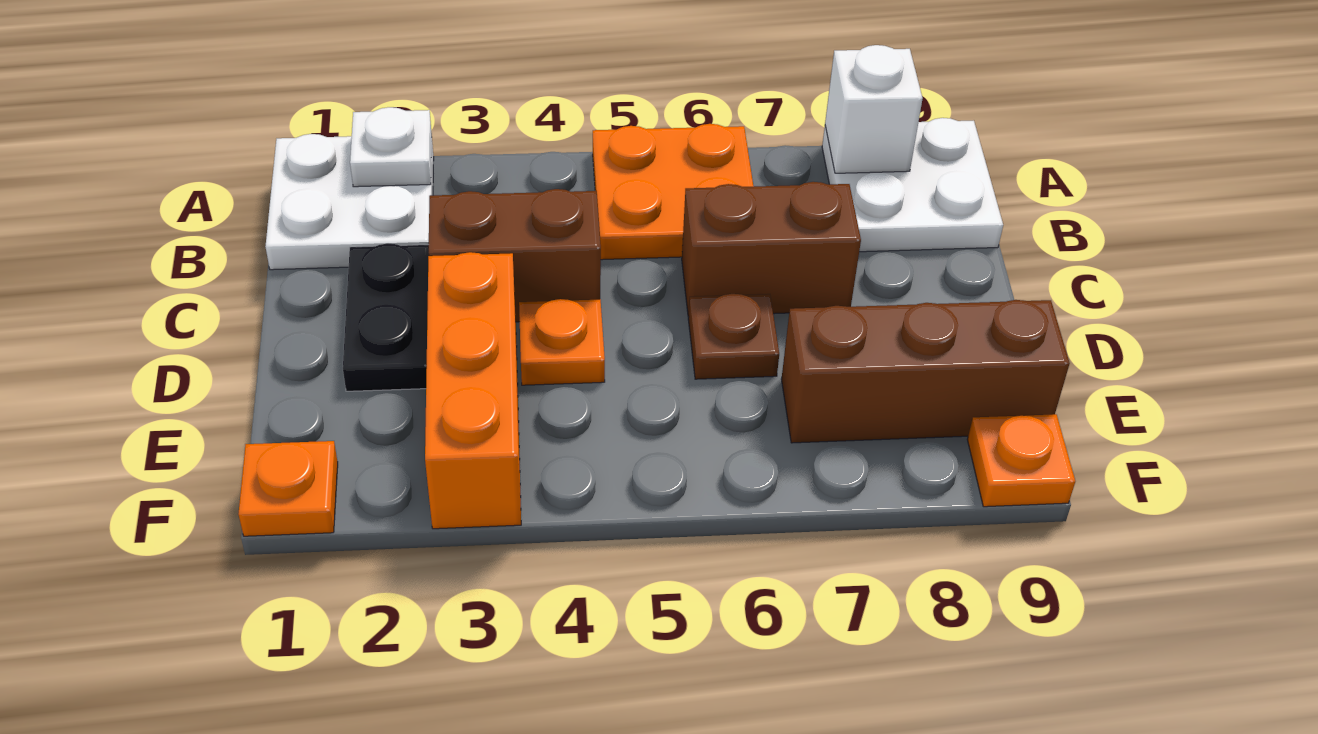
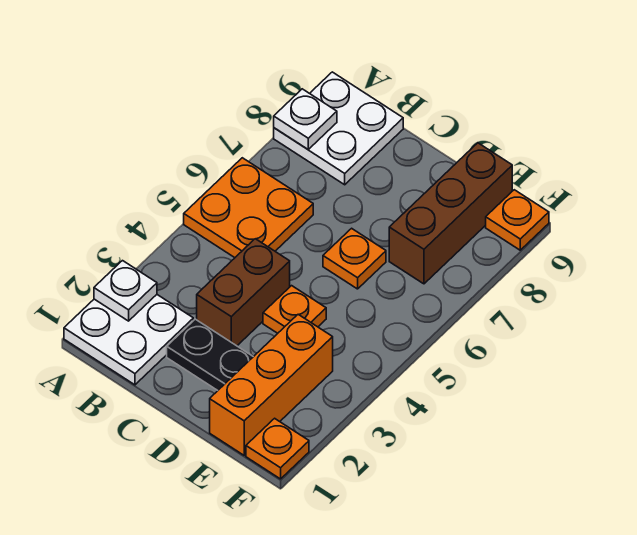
white brick A8 level 2 -> white plate A8 level 2
brown brick C6:C7 level 1 -> none
orange brick D3:F3 level 1 -> orange brick E1:E3 level 1
brown plate D6 level 1 -> orange plate D6 level 1

